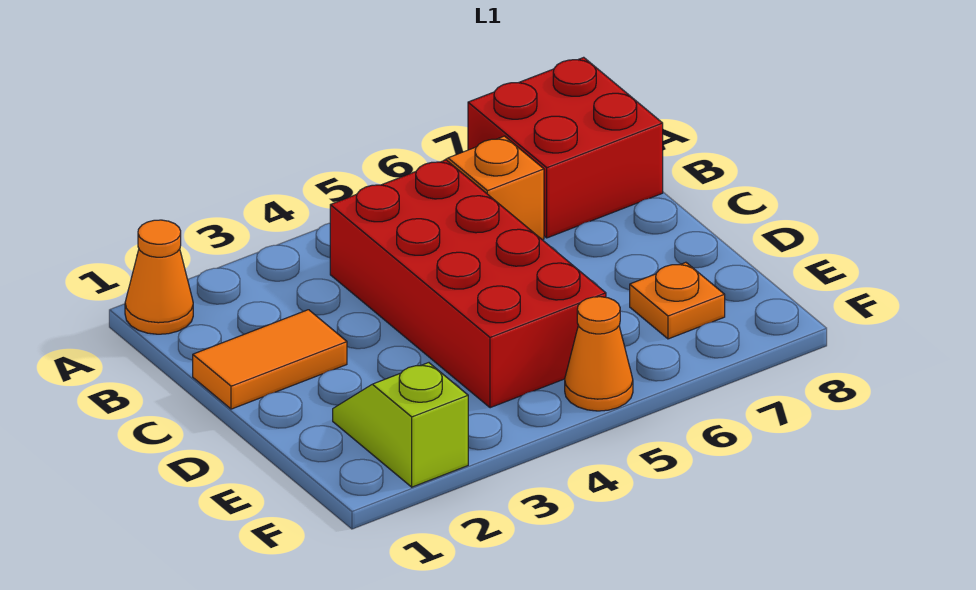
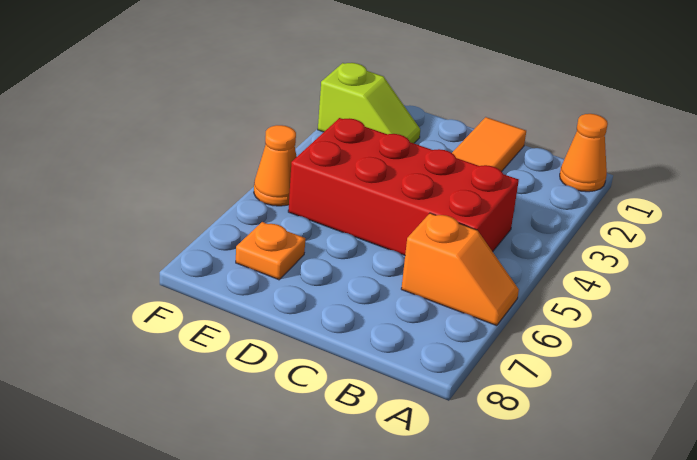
red brick A7:B8 level 1 -> none

